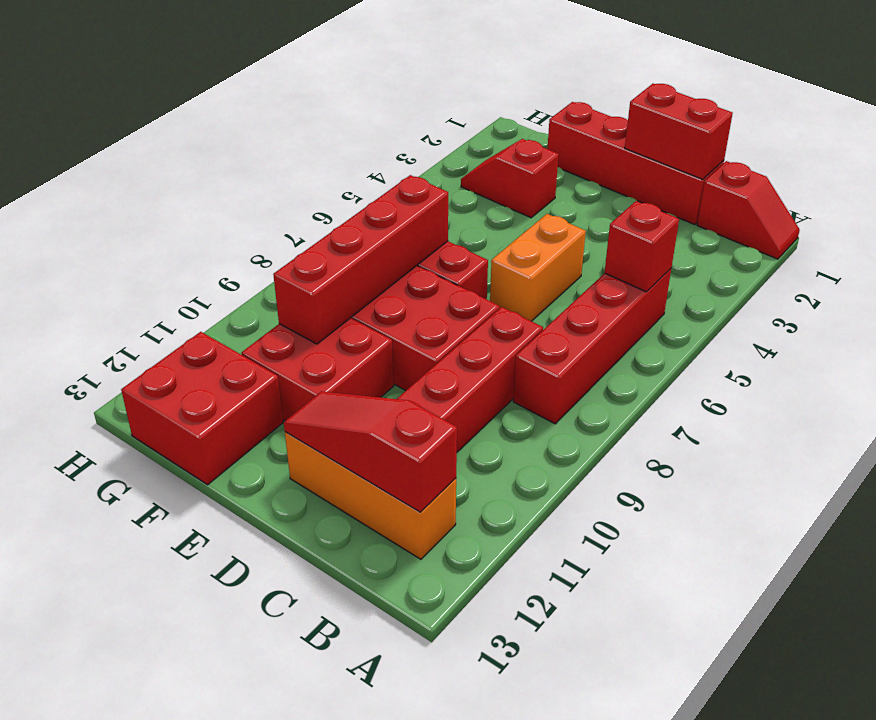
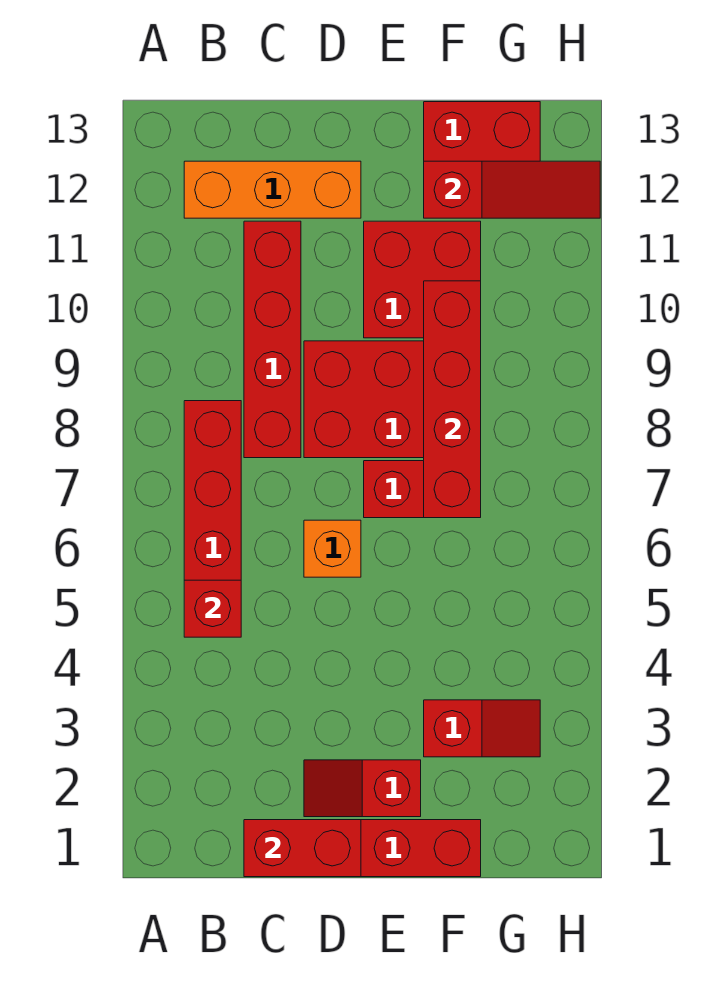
red slope A1:B1 level 1 top B -> red slope D2:E2 level 1 top E
red slope B12:D12 level 2 top B -> red slope F12:H12 level 2 top F
orange brick D5:D6 level 1 -> orange brick D6 level 1

